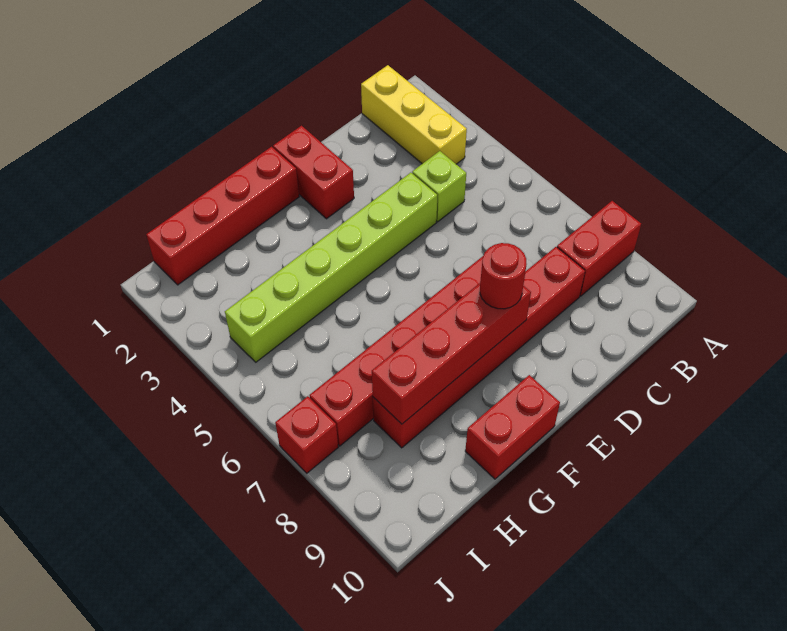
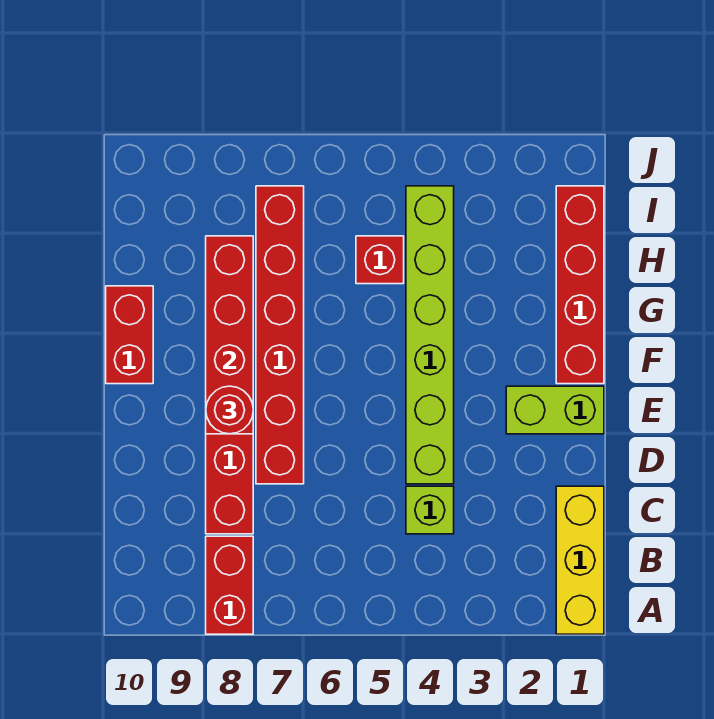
yellow brick B1:B3 level 1 -> yellow brick A1:C1 level 1
red brick E1:E2 level 1 -> lime brick E1:E2 level 1
red brick J7 level 1 -> red brick H5 level 1

